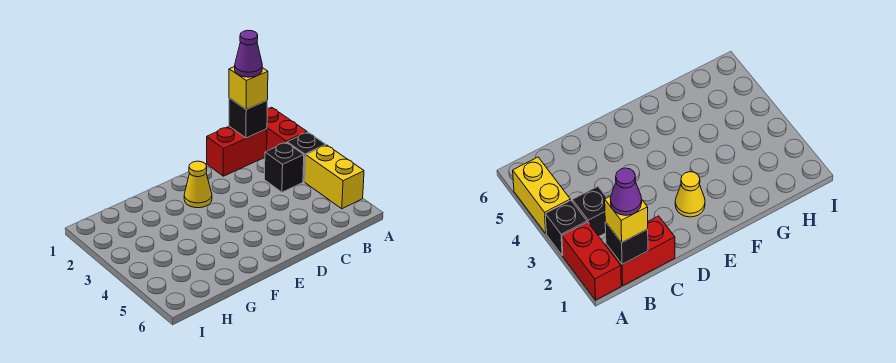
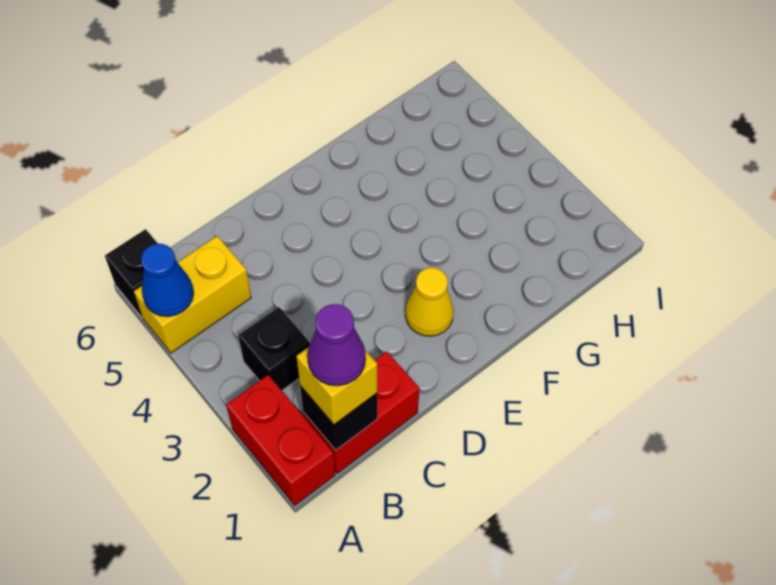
black brick A3 level 1 -> black brick A6 level 1
yellow brick A4:A5 level 1 -> yellow brick A5:B5 level 1
none -> blue cone A5 level 2

